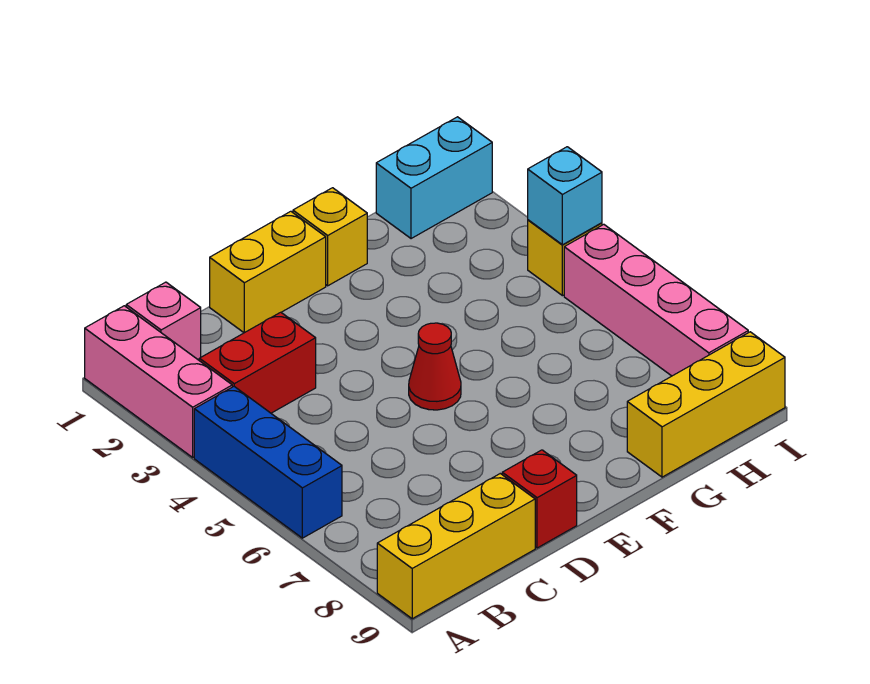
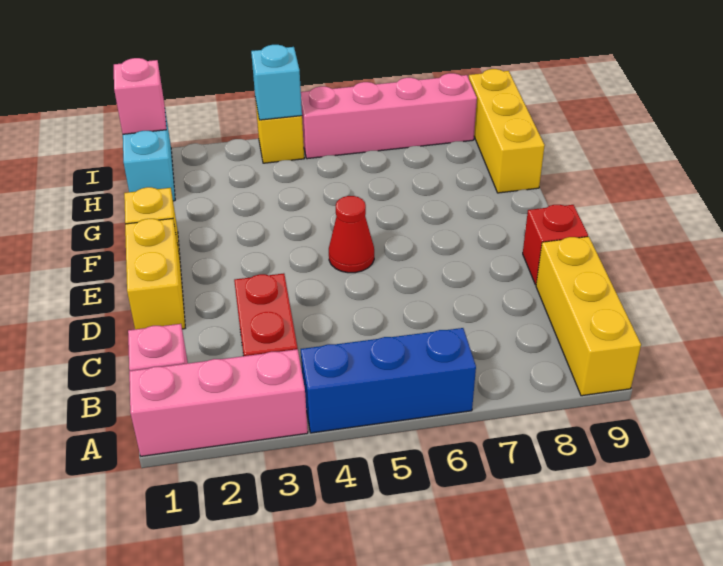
none -> pink brick I1 level 2

